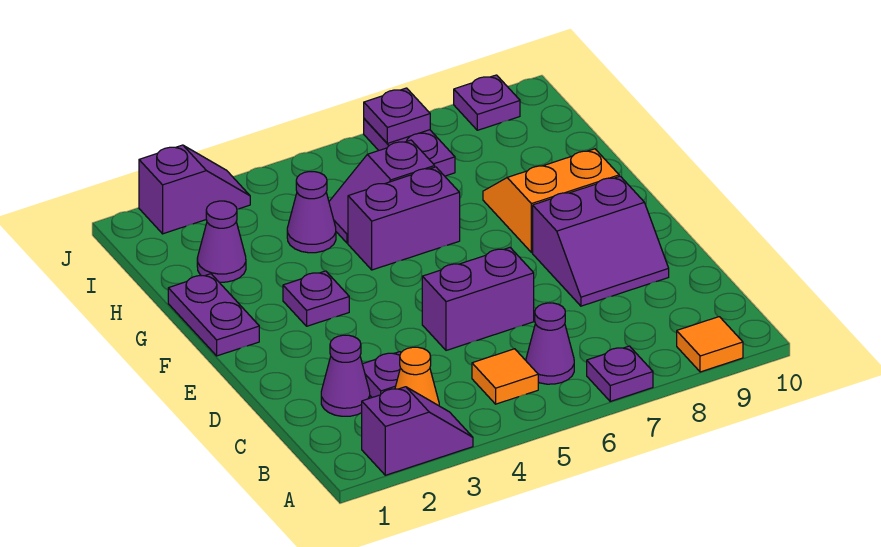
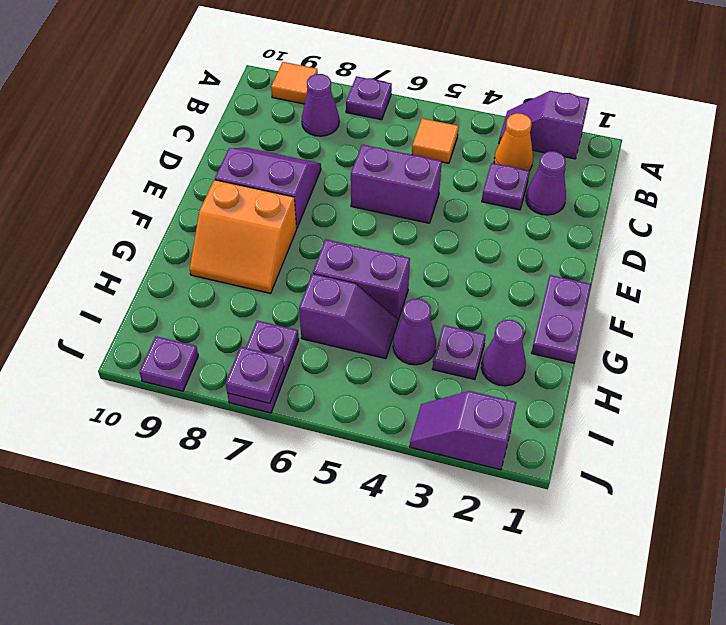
purple cone B6 level 1 -> purple cone B8 level 1
purple plate F3 level 1 -> purple plate H3 level 1

